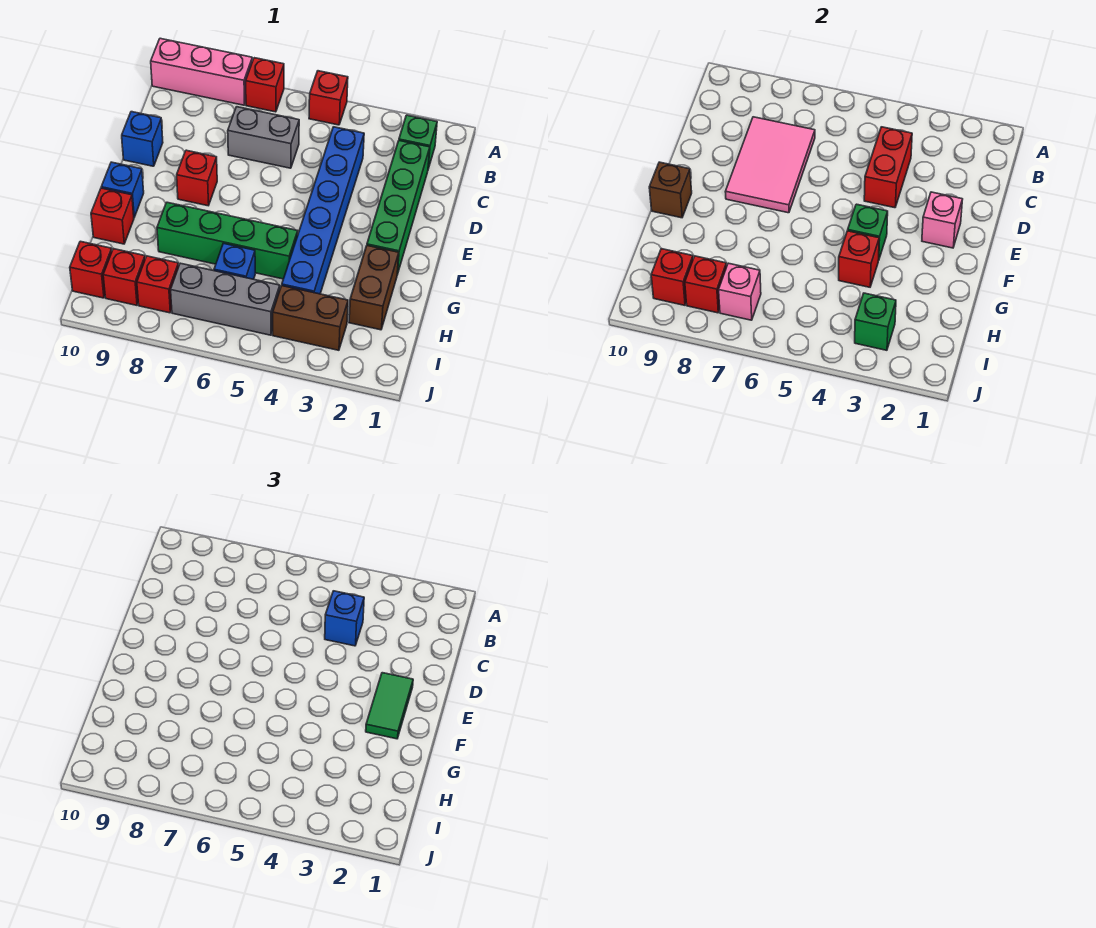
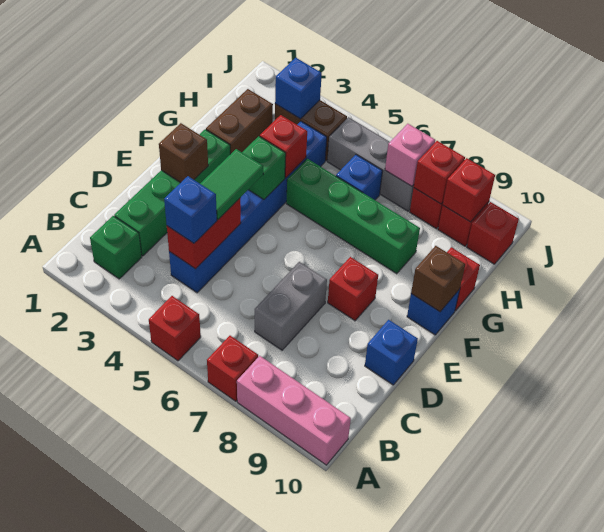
grey brick C6:C7 level 1 -> grey brick C7:D7 level 1
pink tile C7:E8 level 2 -> none
pink brick E2 level 2 -> brown brick E2 level 2
green tile E2:F2 level 3 -> green tile D4:E4 level 3
green brick I3 level 2 -> blue brick I3 level 2

